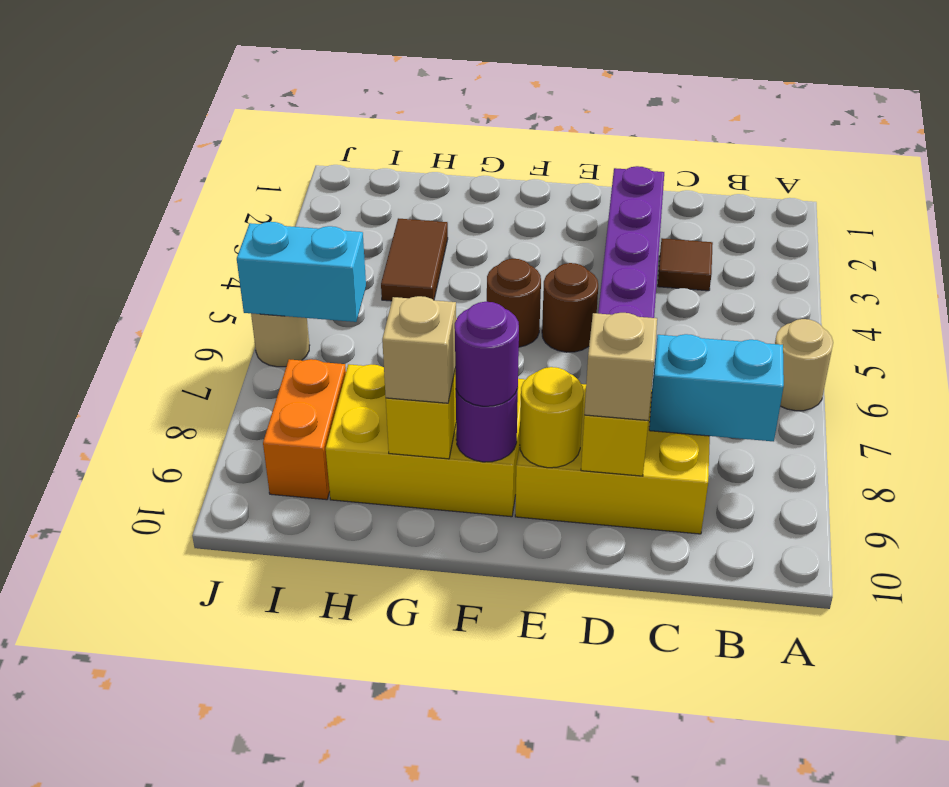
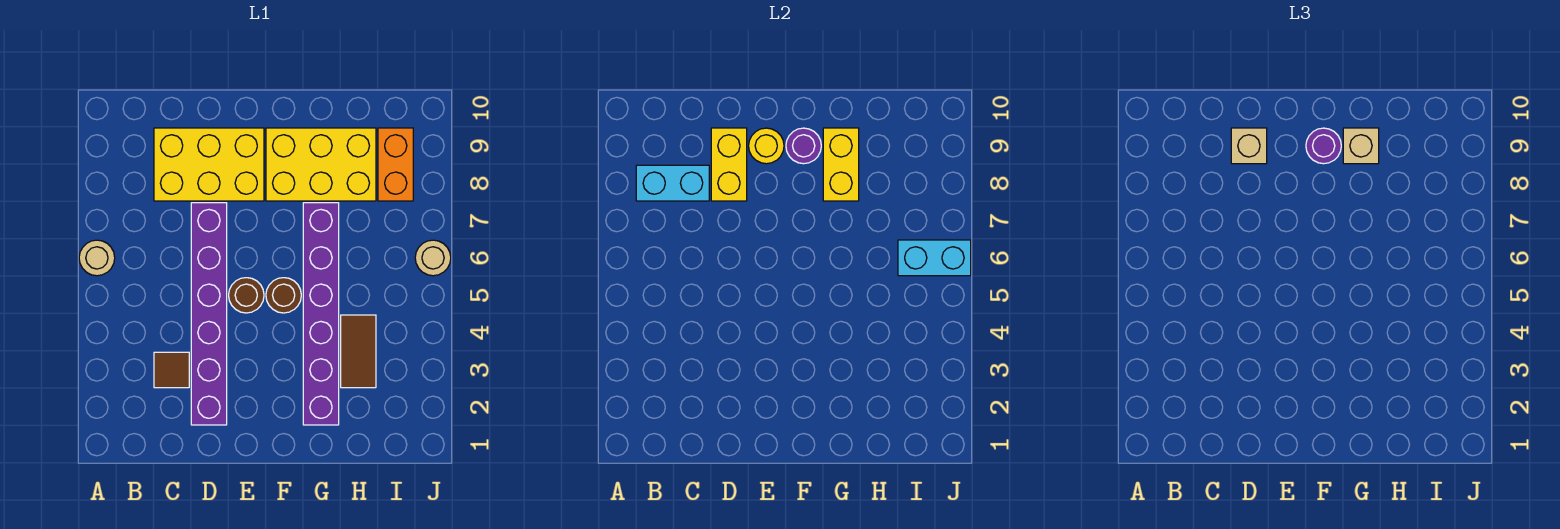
none -> purple brick G2:G7 level 1

